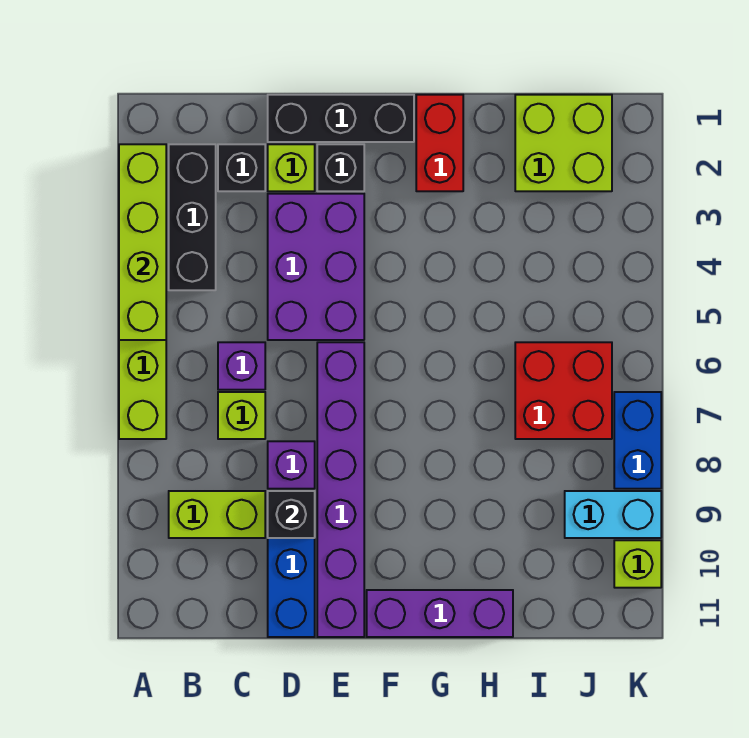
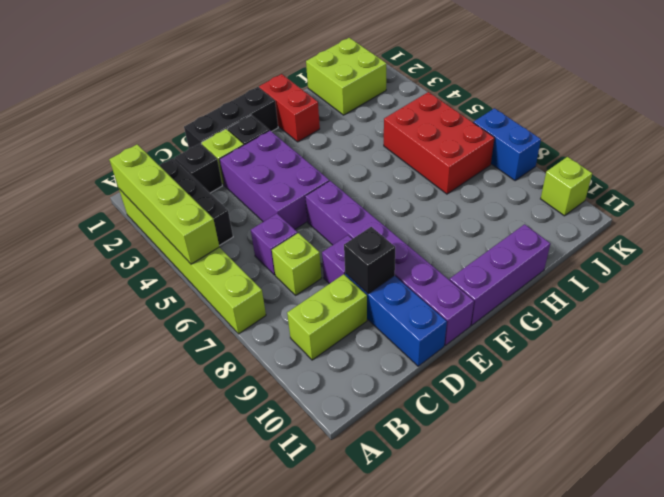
red brick I6:J7 level 1 -> red brick I5:J7 level 1
cyan brick J9:K9 level 1 -> none

